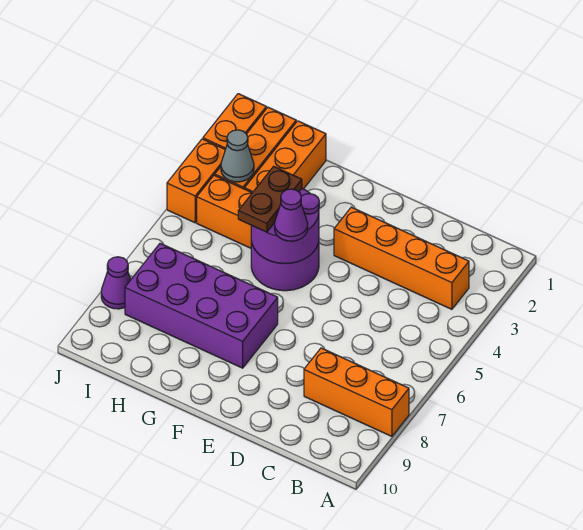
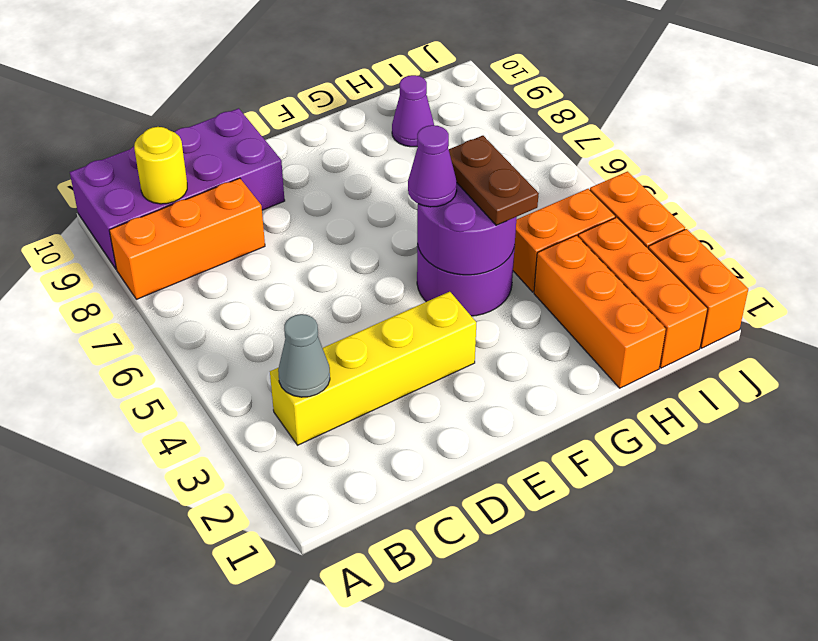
orange brick B3:E3 level 1 -> yellow brick B3:E3 level 1
none -> yellow round brick B9 level 2
purple brick F7:I8 level 1 -> purple brick A9:D10 level 1
grey cone I3 level 2 -> grey cone B3 level 2
purple cone J8 level 1 -> purple cone H9 level 1

